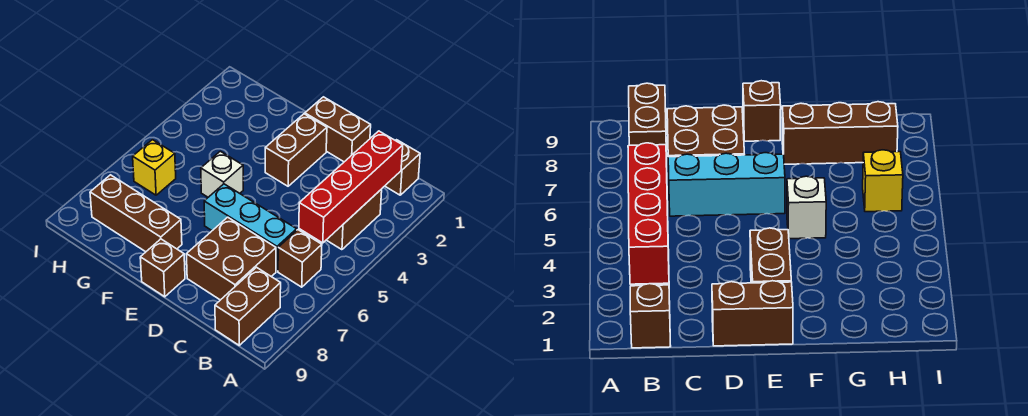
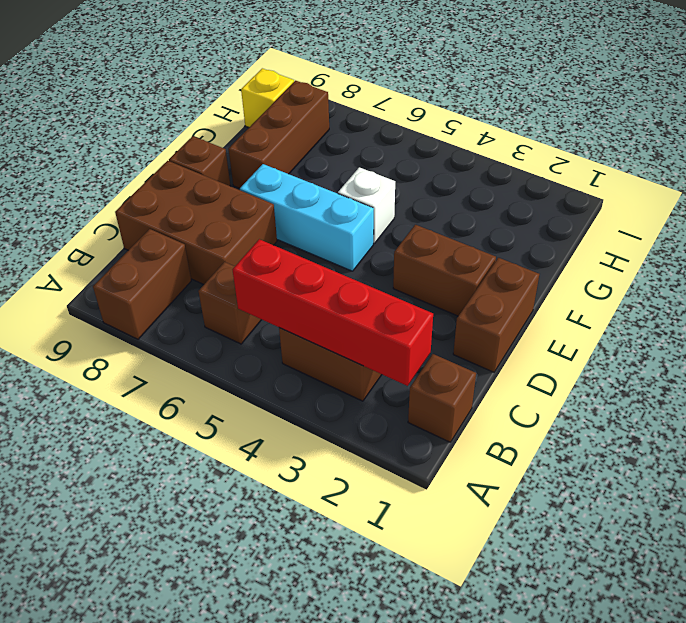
brown brick B8:B9 level 1 -> brown brick A8:B8 level 1
cyan brick C6:E6 level 1 -> cyan brick E5:E7 level 1
brown brick C7:D8 level 1 -> brown brick C7:D9 level 1
yellow brick H6 level 1 -> yellow brick H9 level 1

